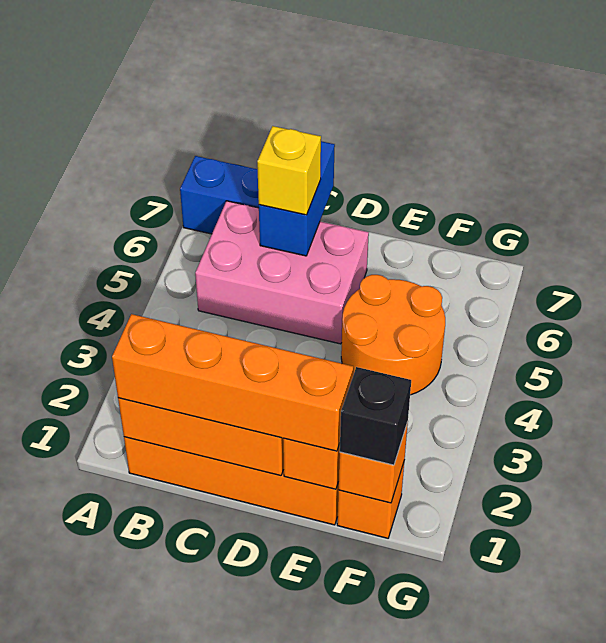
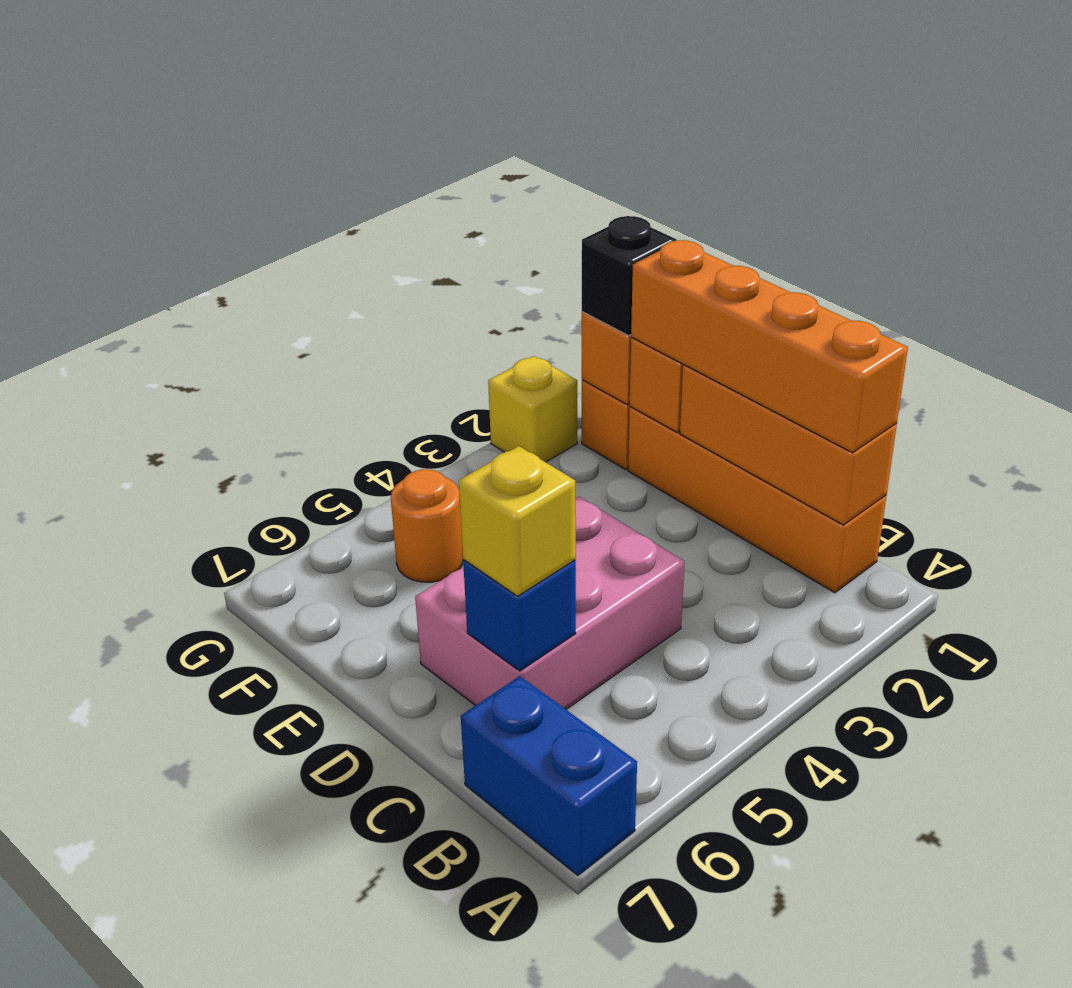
pink brick B5:D6 level 1 -> pink brick C4:D6 level 1
blue brick C6:C7 level 2 -> blue brick C6 level 2
orange round brick E4:F5 level 1 -> orange round brick F5 level 1
none -> yellow brick G2 level 1

